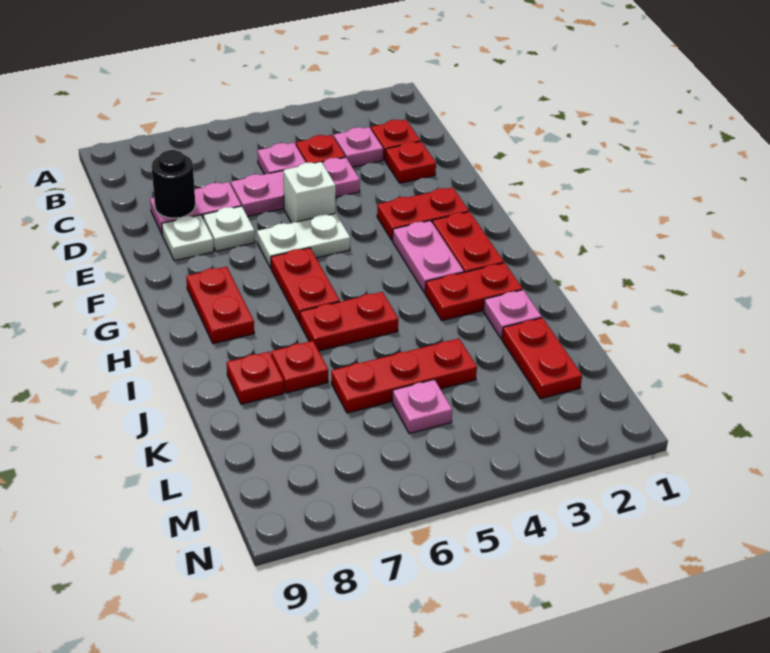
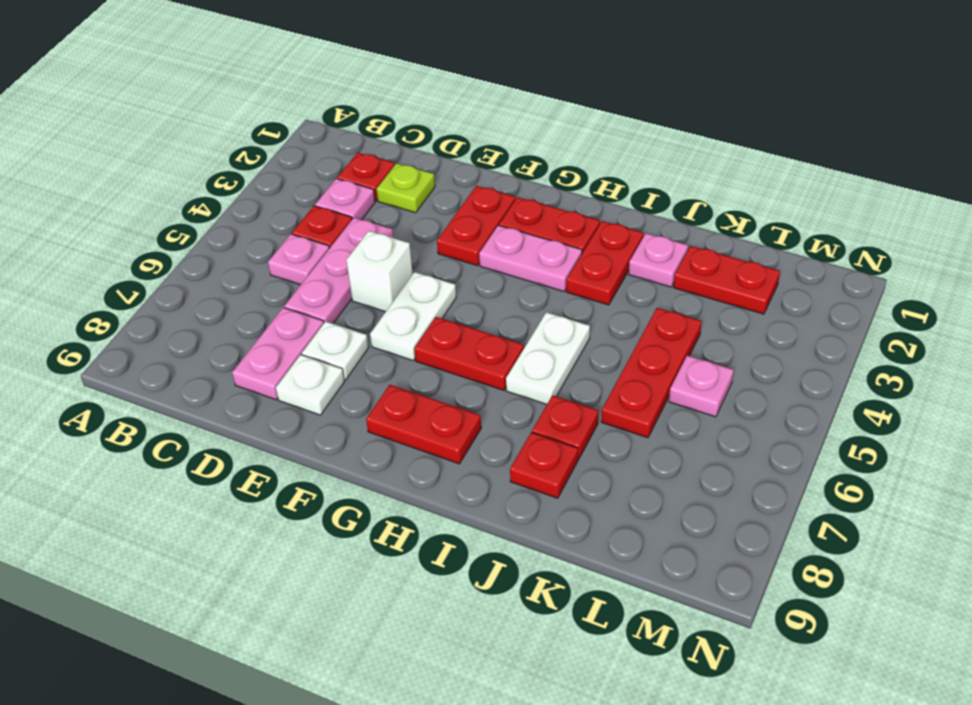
red plate D2 level 1 -> lime plate D2 level 1
black round brick D8 level 2 -> none
red plate I5:I6 level 1 -> white plate I5:I6 level 1

